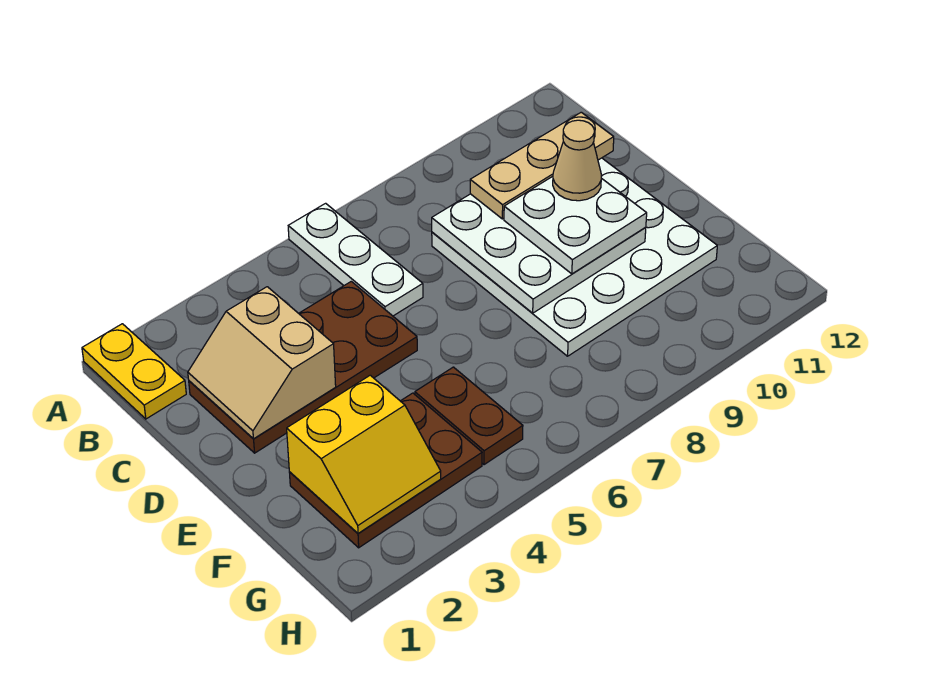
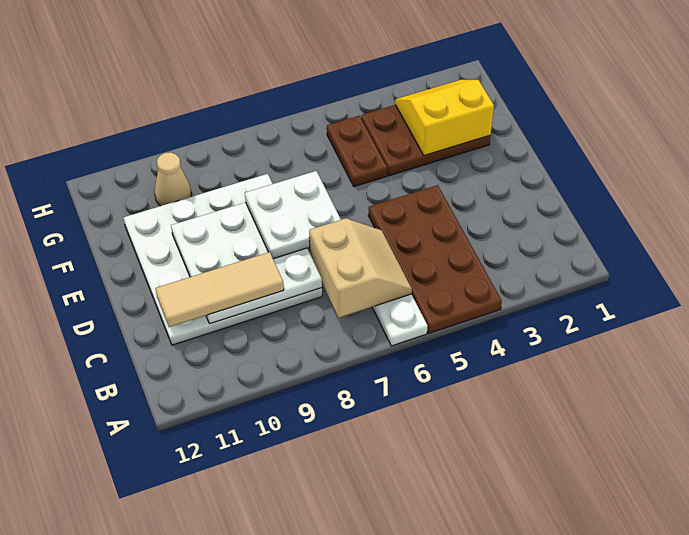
yellow plate A1:B1 level 1 -> none
brown plate C2:D5 level 1 -> brown plate A4:D5 level 1
tan slope C2:D3 level 2 top 3 -> tan slope B6:C7 level 2 top 7
tan plate C9:C11 level 3 -> tan tile C9:C11 level 3
white plate D9:E10 level 3 -> white plate D7:E8 level 3
tan cone D10 level 4 -> tan cone G10 level 1

